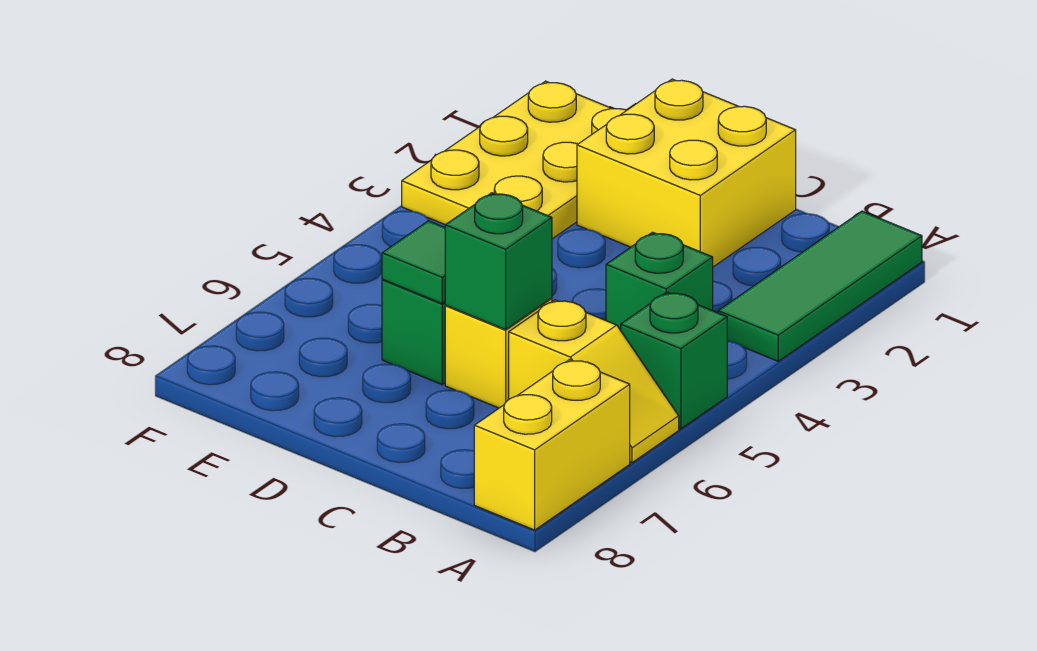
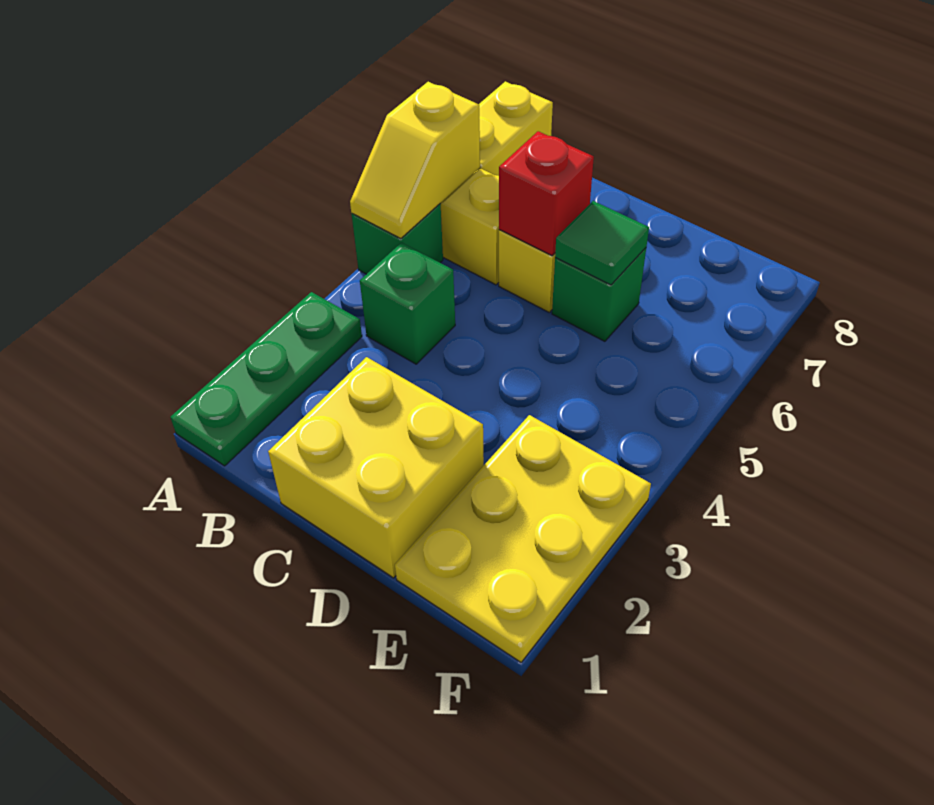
green tile A1:A3 level 1 -> green plate A1:A3 level 1
none -> yellow slope A5:A6 level 2 top 6
green brick C6 level 2 -> red brick C6 level 2

